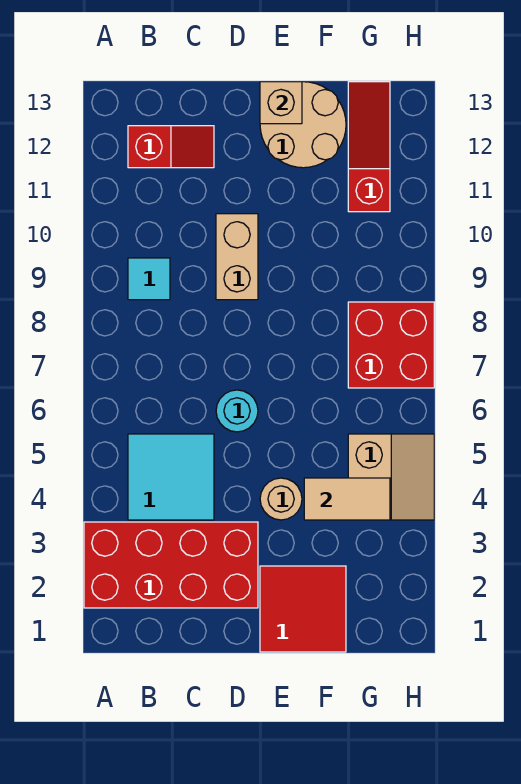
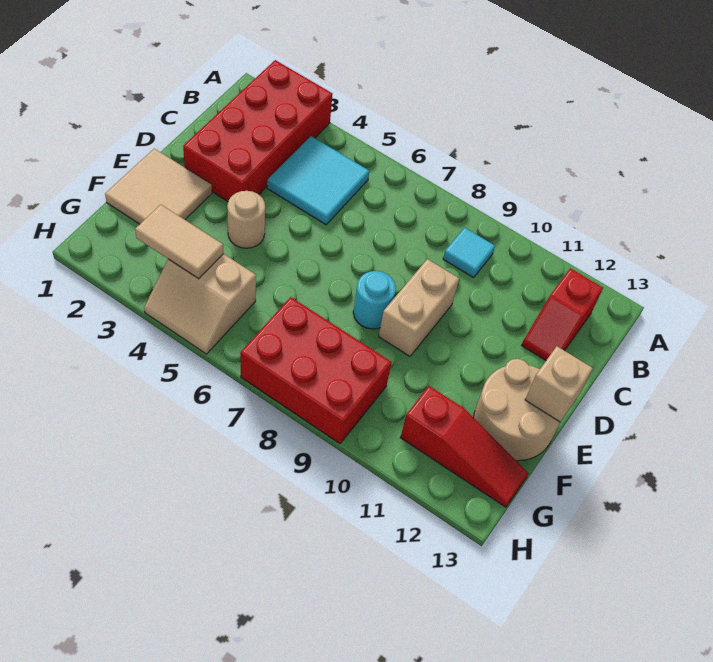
cyan round brick D6 level 1 -> cyan round brick E8 level 1
tan brick D9:D10 level 1 -> tan brick D9:E9 level 1
red tile E1:F2 level 1 -> tan tile E1:F2 level 1
tan tile F4:G4 level 2 -> tan tile G3:G4 level 2
red brick G7:H8 level 1 -> red brick G7:H9 level 1

